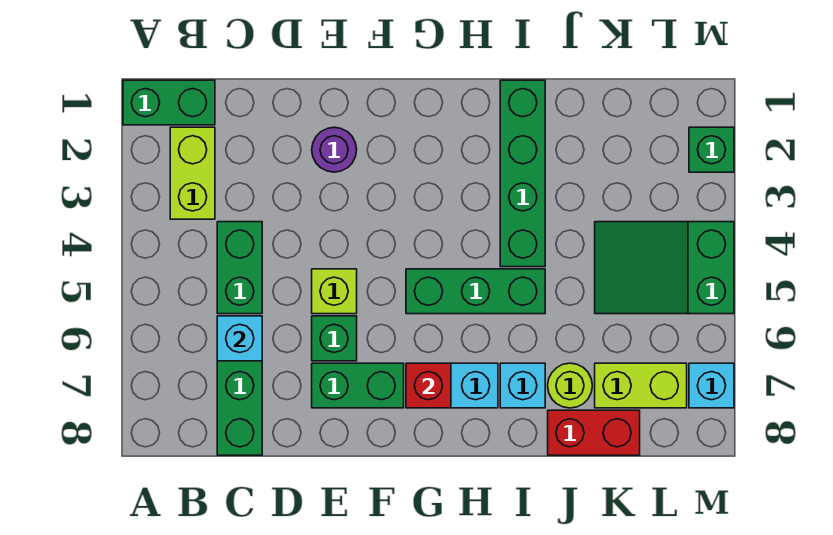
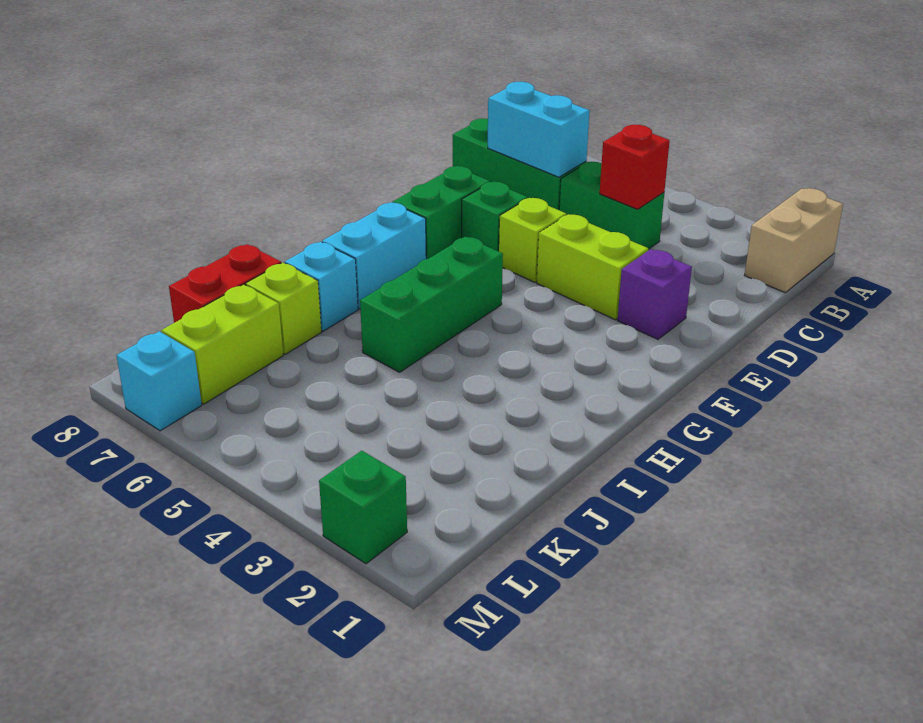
green brick A1:B1 level 1 -> tan brick A1:B1 level 1
lime brick B2:B3 level 1 -> lime brick E3:E4 level 1
cyan brick C6 level 2 -> cyan brick C6:C7 level 2
purple round brick E2 level 1 -> purple brick E2 level 1
red brick G7 level 2 -> red brick C4 level 2
green brick I1:I4 level 1 -> none
lime round brick J7 level 1 -> lime brick J7 level 1
green slope K4:M5 level 1 top M -> none

